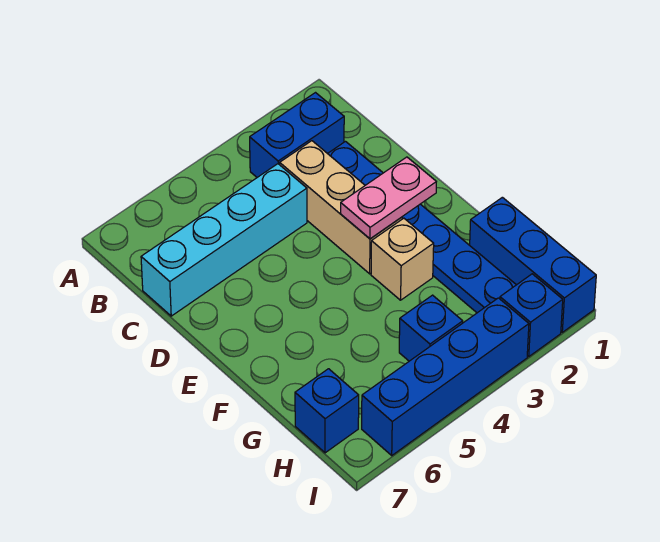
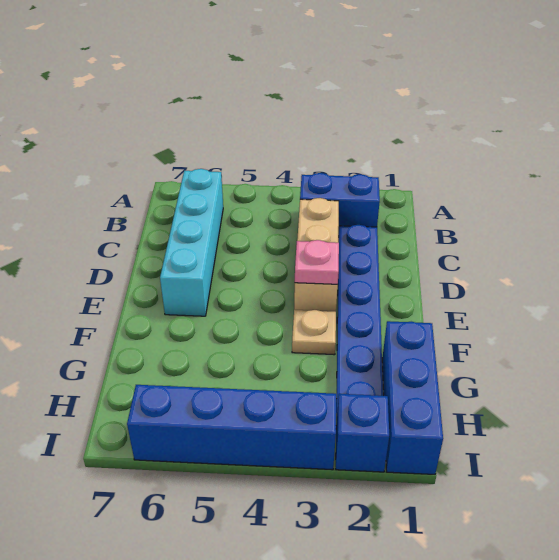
cyan brick C4:C7 level 1 -> cyan brick B6:E6 level 1
pink plate E2:E3 level 2 -> pink plate E3 level 2
tan brick F3 level 1 -> tan plate F3 level 1
blue brick H4 level 1 -> none
blue brick H7 level 1 -> none

